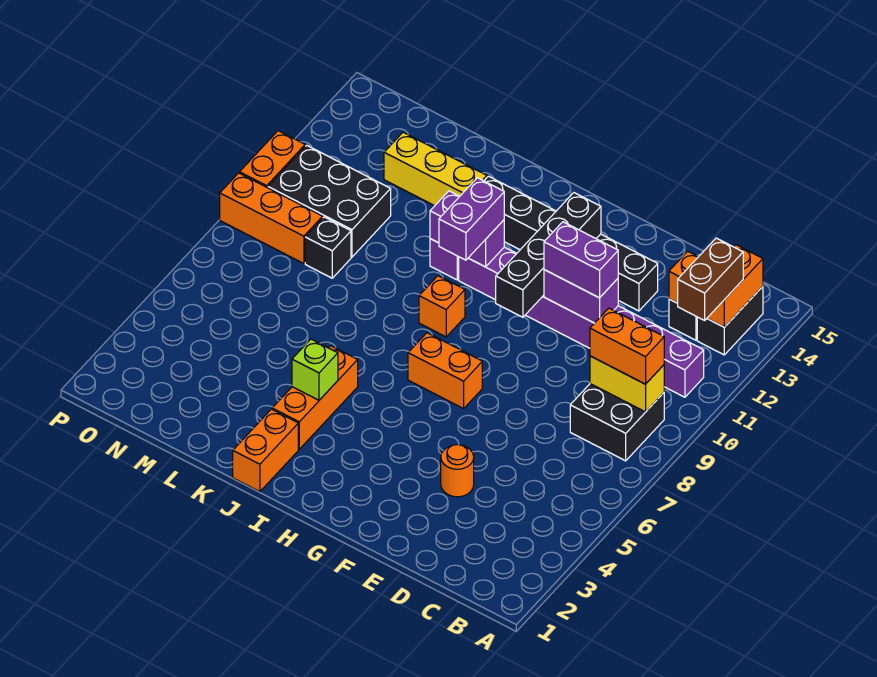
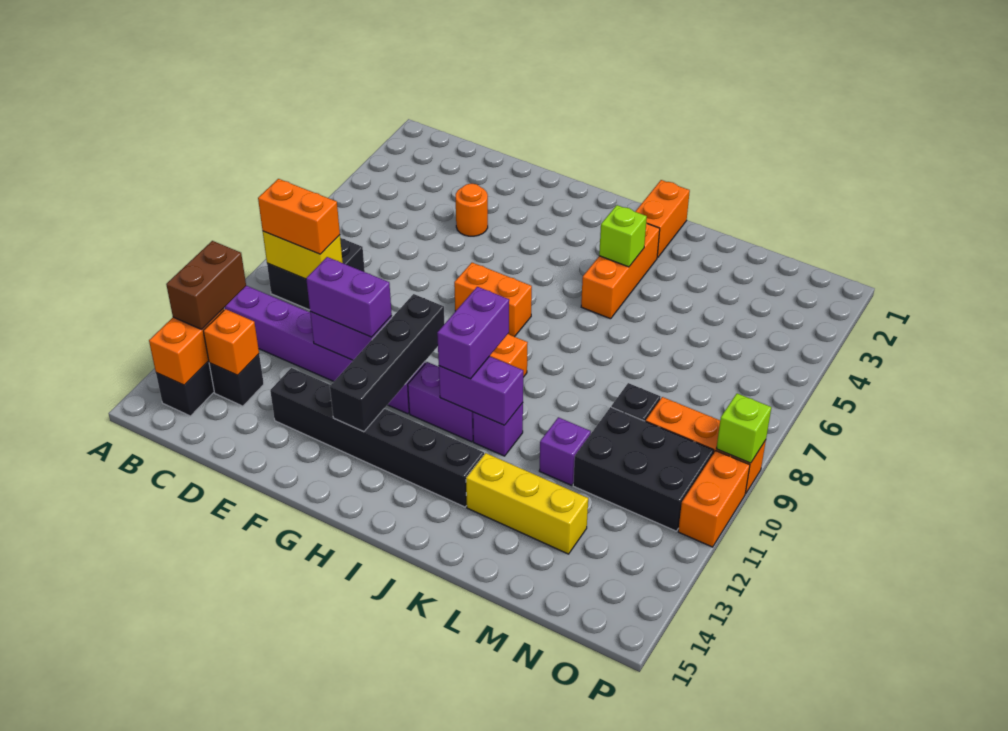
none -> purple brick L11 level 1
none -> lime brick P9 level 2

